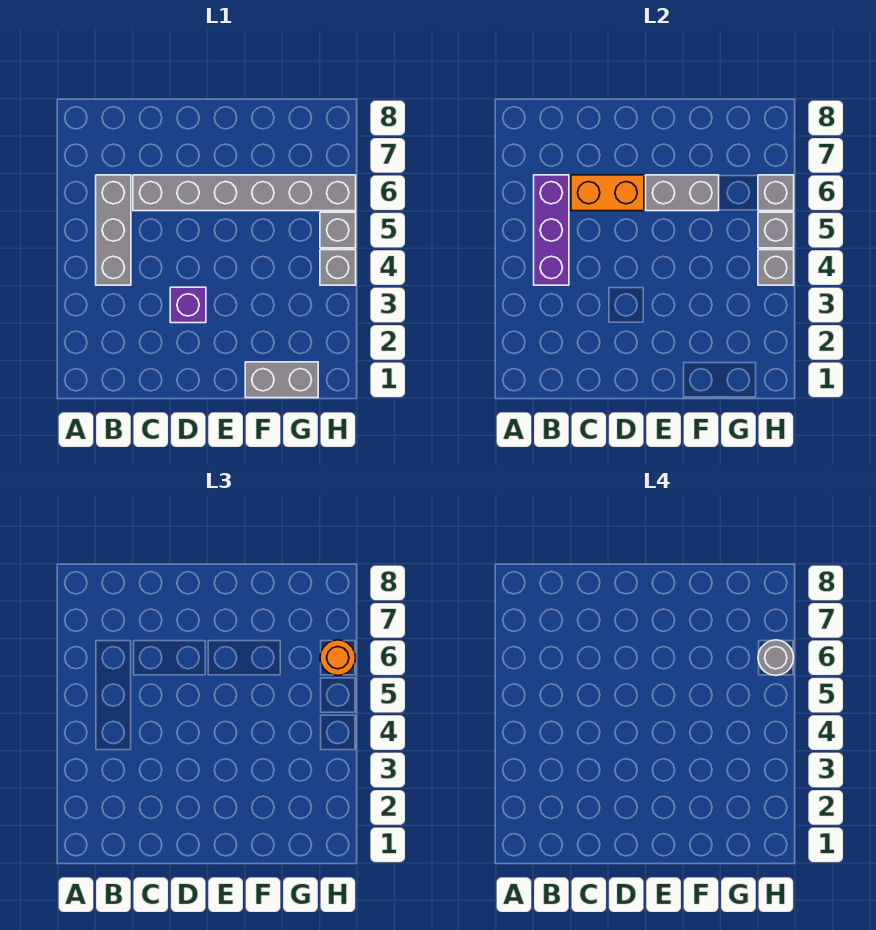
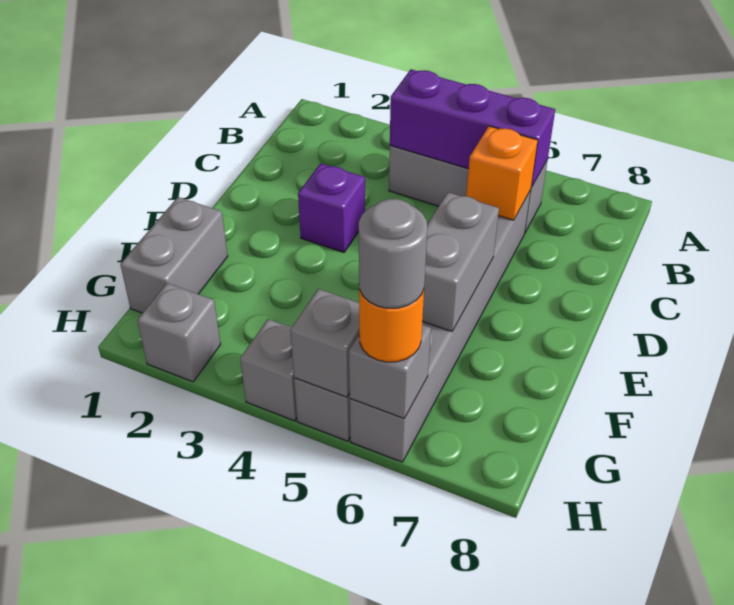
orange brick C6:D6 level 2 -> orange brick C6 level 2
grey brick H4 level 2 -> grey brick H2 level 1

